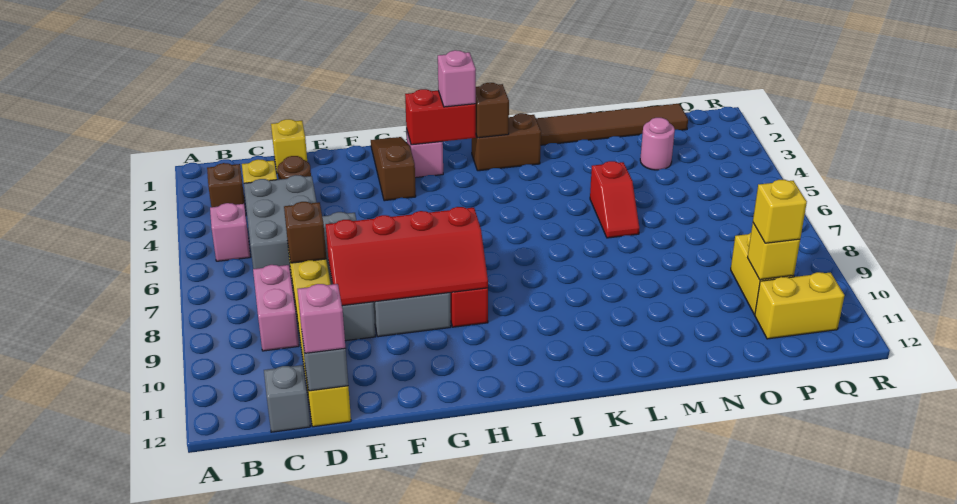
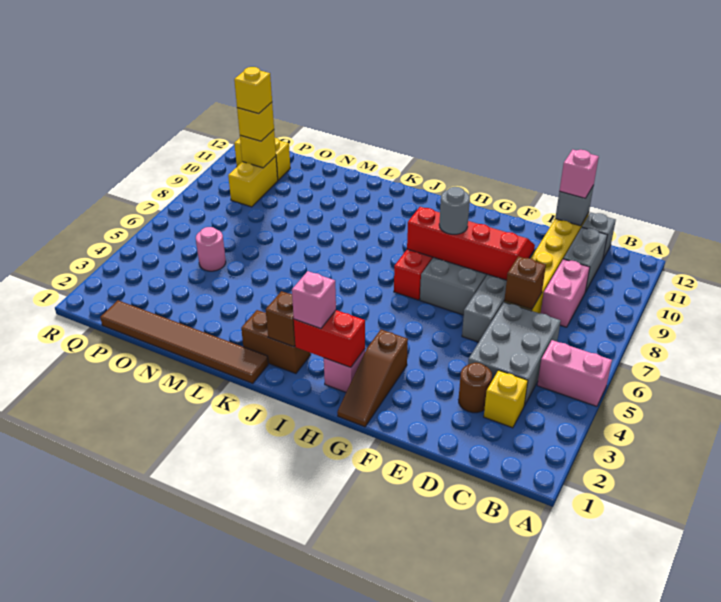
brown brick B3 level 1 -> none
pink brick B5 level 1 -> pink brick A5:B5 level 1
none -> grey brick C10:C11 level 1
yellow brick D1 level 1 -> yellow brick P10 level 4
none -> grey round brick G8 level 3
red slope M5:M6 level 1 top 5 -> none
pink round brick O3 level 1 -> pink round brick O5 level 1

